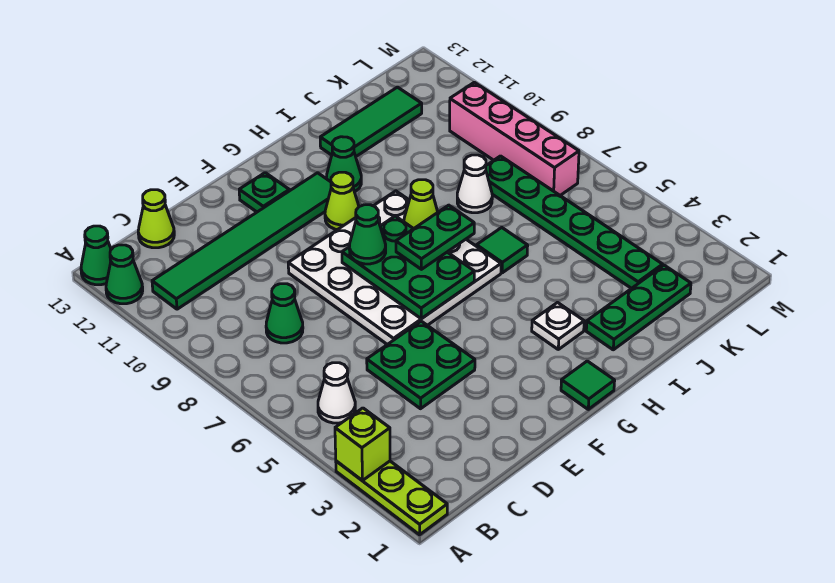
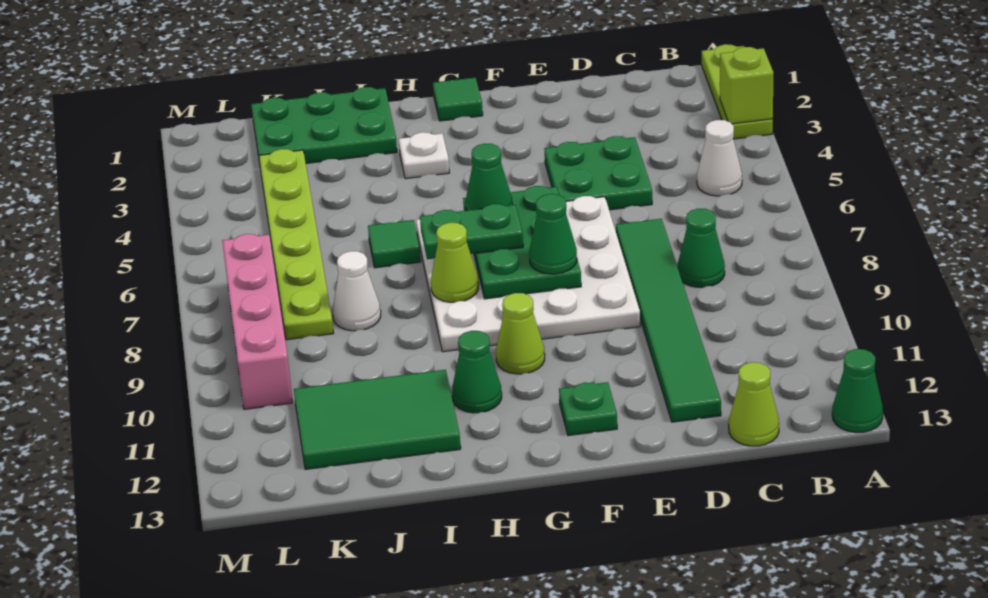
green cone A12 level 1 -> green cone G6 level 3
green tile B11:G11 level 1 -> green tile D7:D12 level 1
green plate I2:K2 level 1 -> green plate I1:K2 level 1
green tile I12:K12 level 1 -> green tile I11:K12 level 1
green plate K3:K8 level 1 -> lime plate K3:K8 level 1

